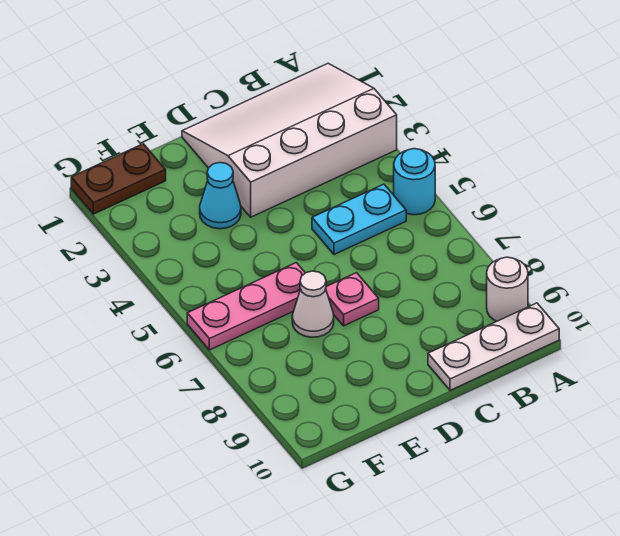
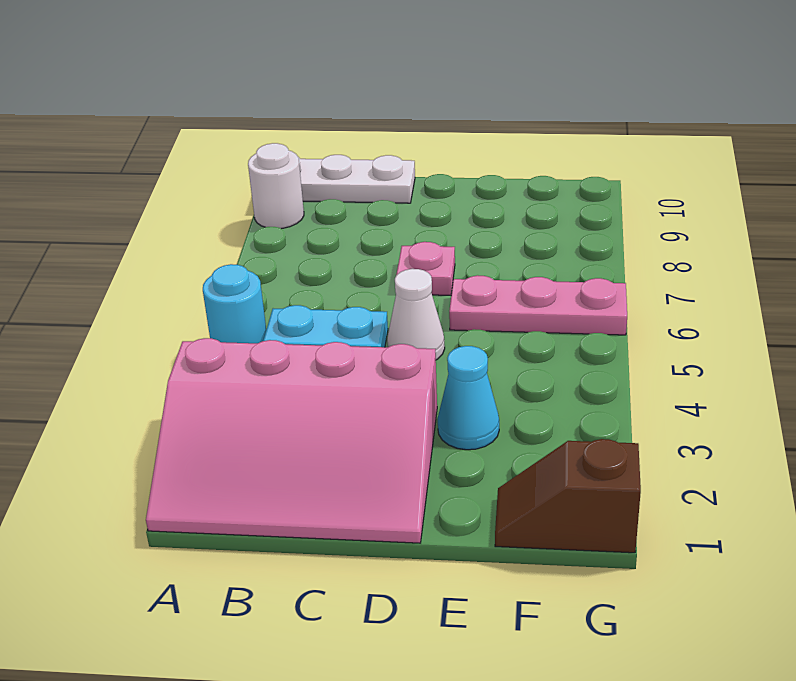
white slope A1:D3 level 1 top 3 -> pink slope A1:D3 level 1 top 3
white cone E7 level 1 -> white cone D5 level 1
brown plate F1:G1 level 1 -> brown slope F1:G1 level 1 top G

